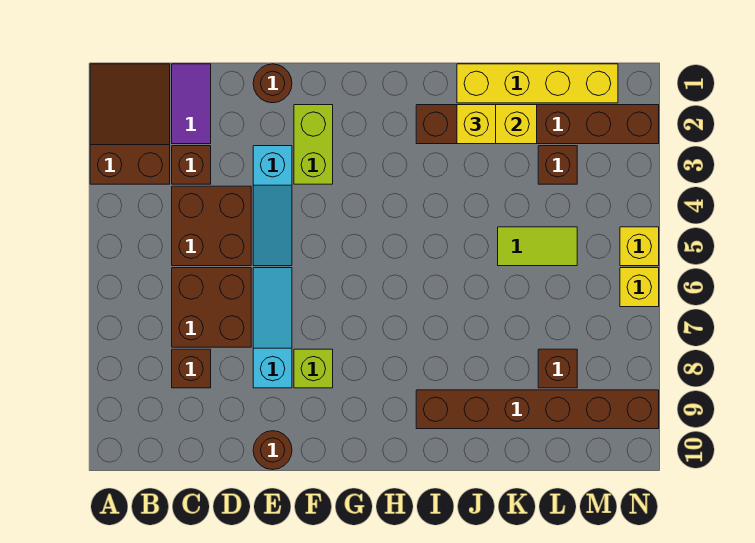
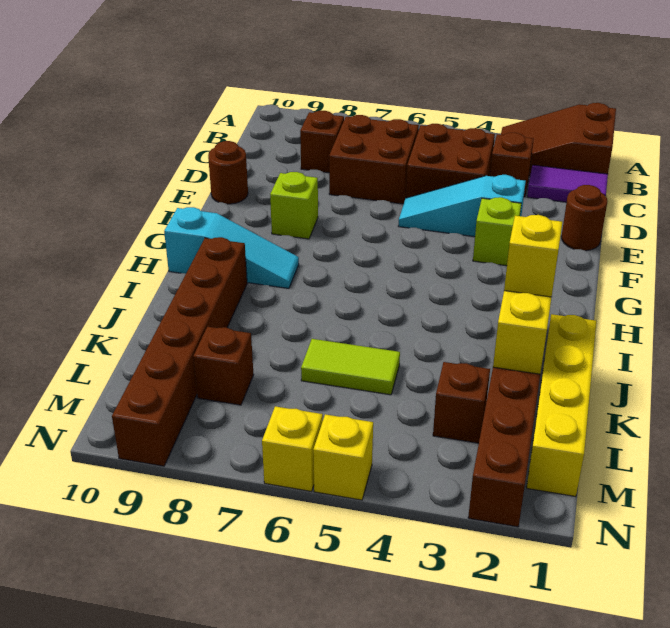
brown slope A1:B3 level 1 top 3 -> brown slope A1:B3 level 1 top 1
cyan slope E6:E8 level 1 top 8 -> cyan slope H8:H10 level 1 top 10
lime brick F2:F3 level 1 -> lime brick F3 level 1
lime tile K5:L5 level 1 -> lime tile K5:K6 level 1

